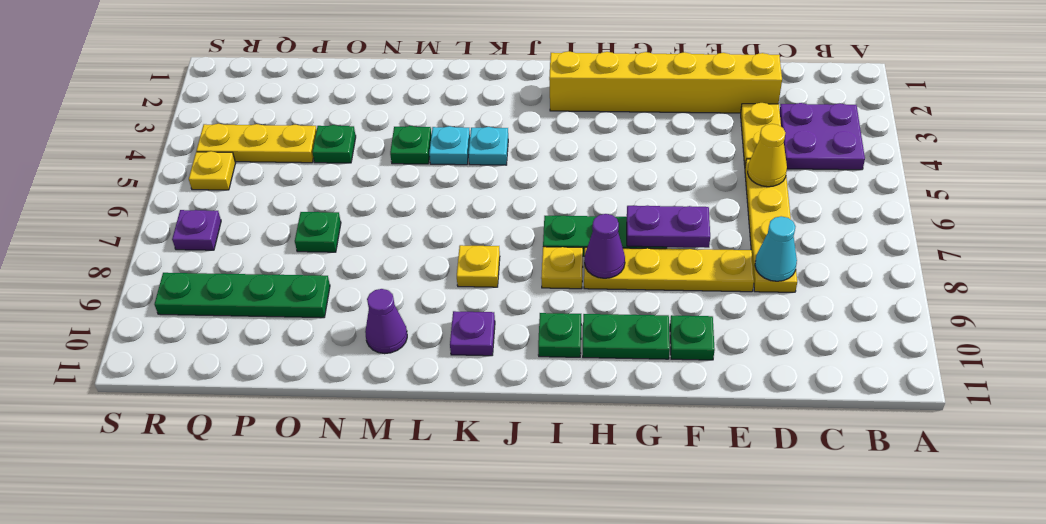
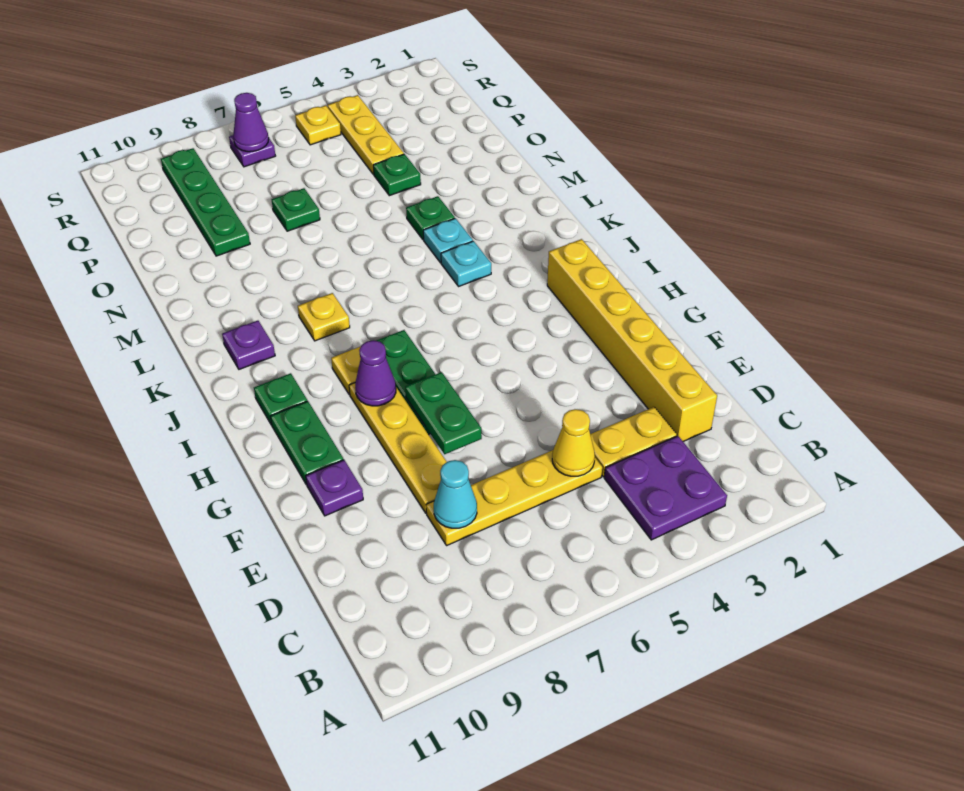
purple plate F7:G7 level 2 -> green plate F7:G7 level 2
green plate F10 level 1 -> purple plate F10 level 1
purple cone M10 level 1 -> purple cone R7 level 2

